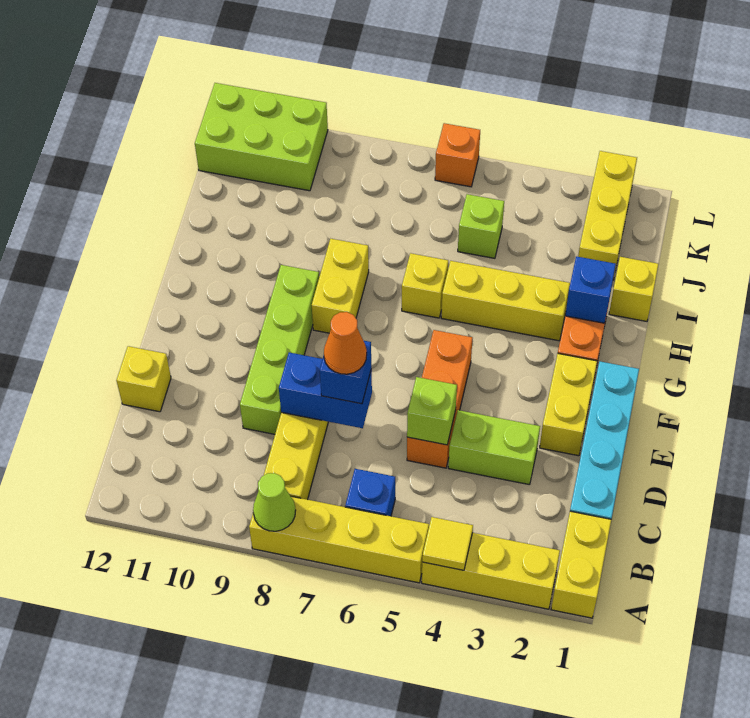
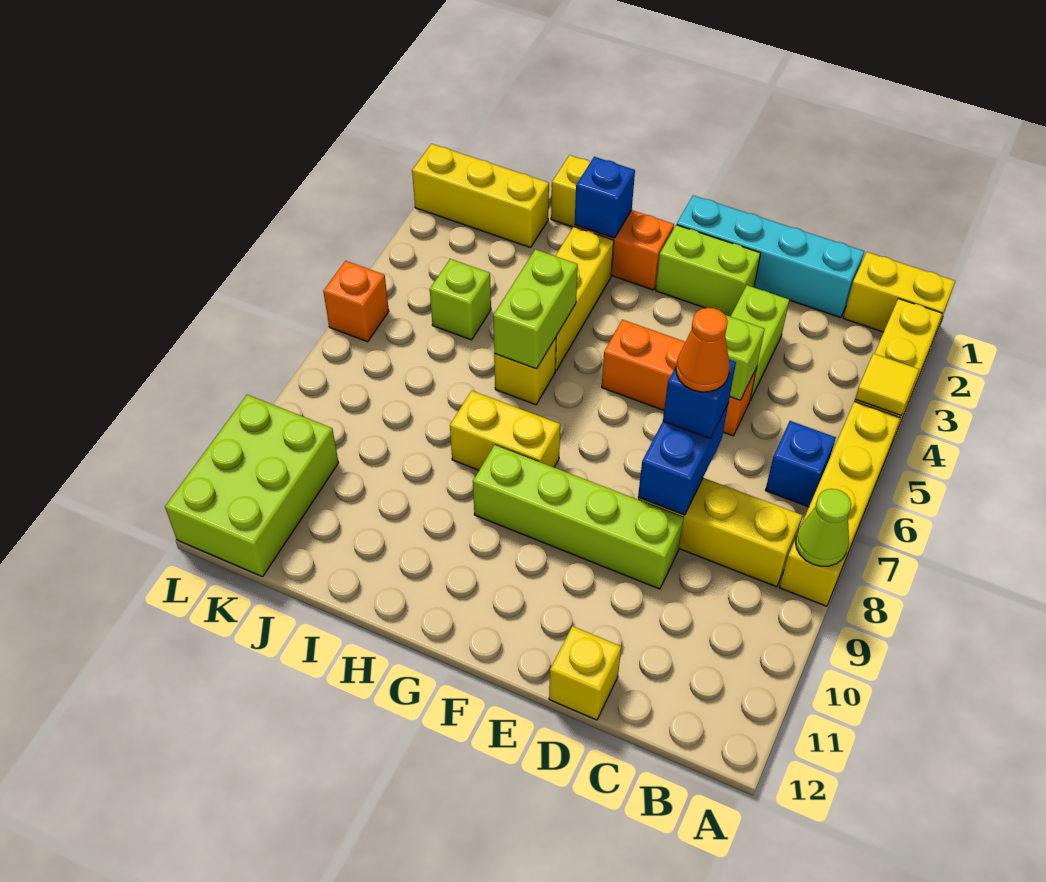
yellow brick E2:F2 level 1 -> lime brick E2:F2 level 1
none -> lime brick H5:H6 level 2

